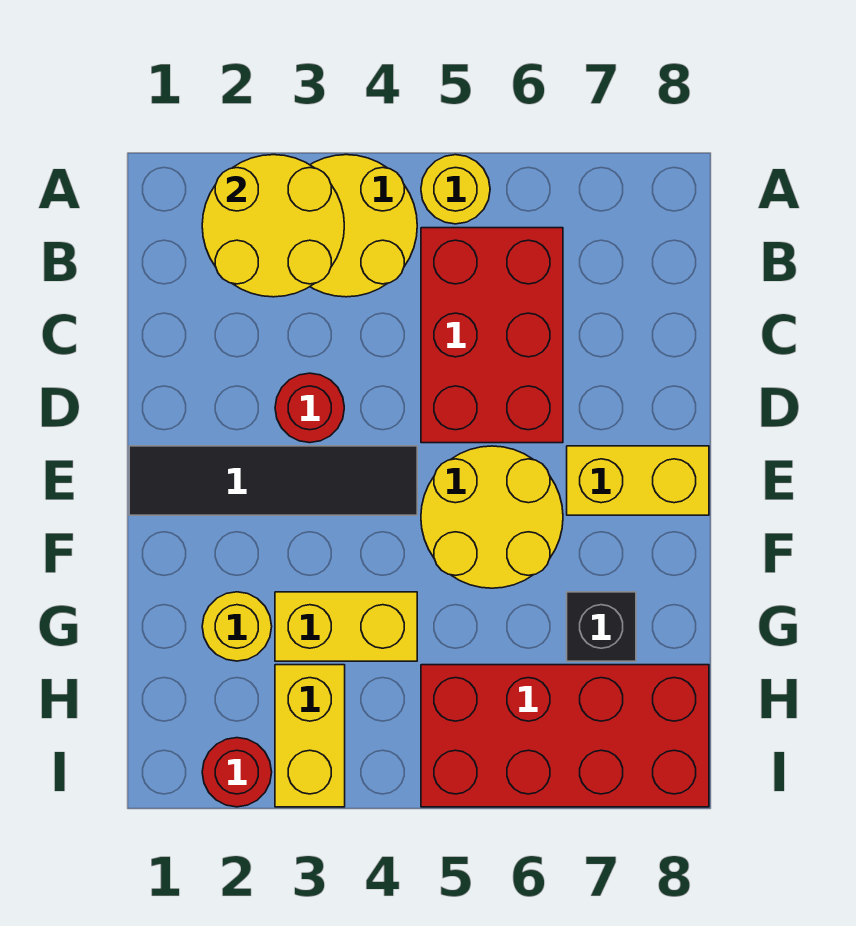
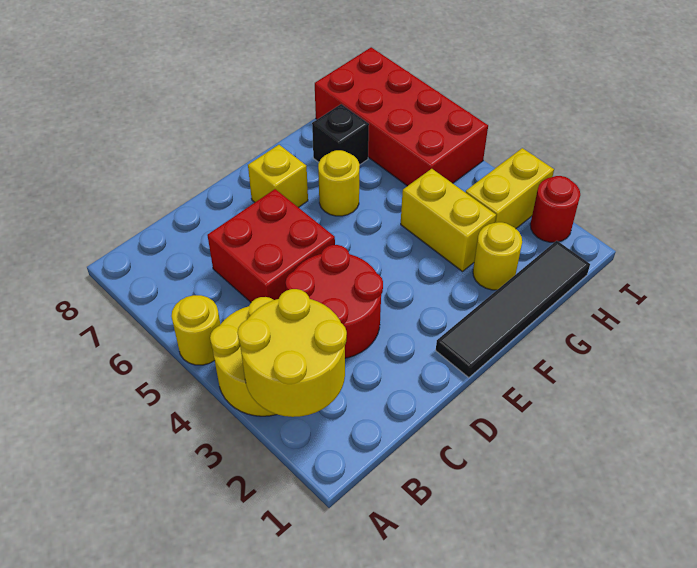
red brick B5:D6 level 1 -> red brick C5:D6 level 1
red round brick D3 level 1 -> red round brick C3:D4 level 1
black tile E1:E4 level 1 -> black tile E1:H1 level 1
yellow round brick E5:F6 level 1 -> yellow round brick F6 level 1
yellow brick E7:E8 level 1 -> yellow brick E7 level 1

